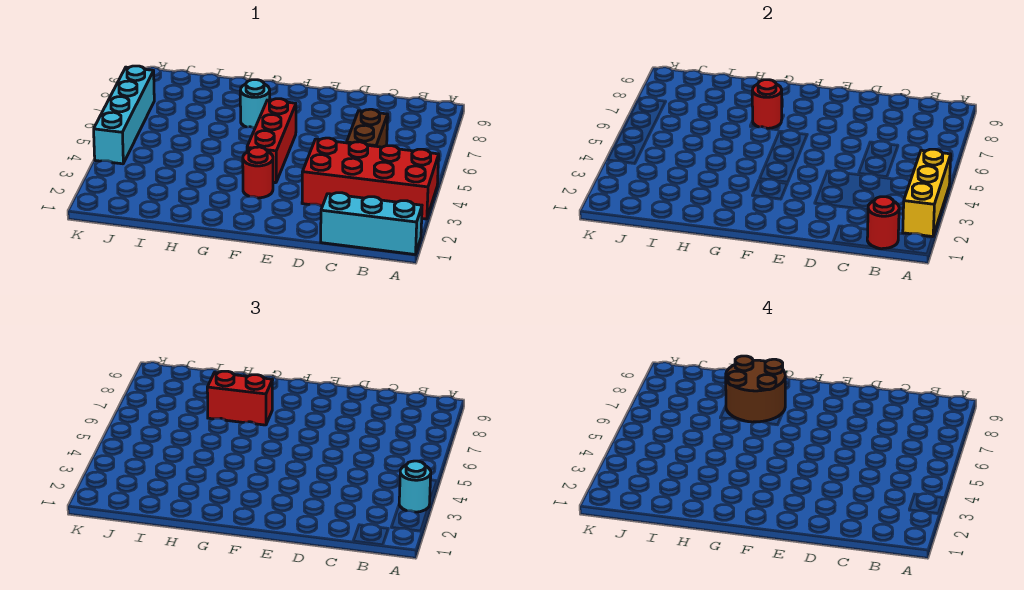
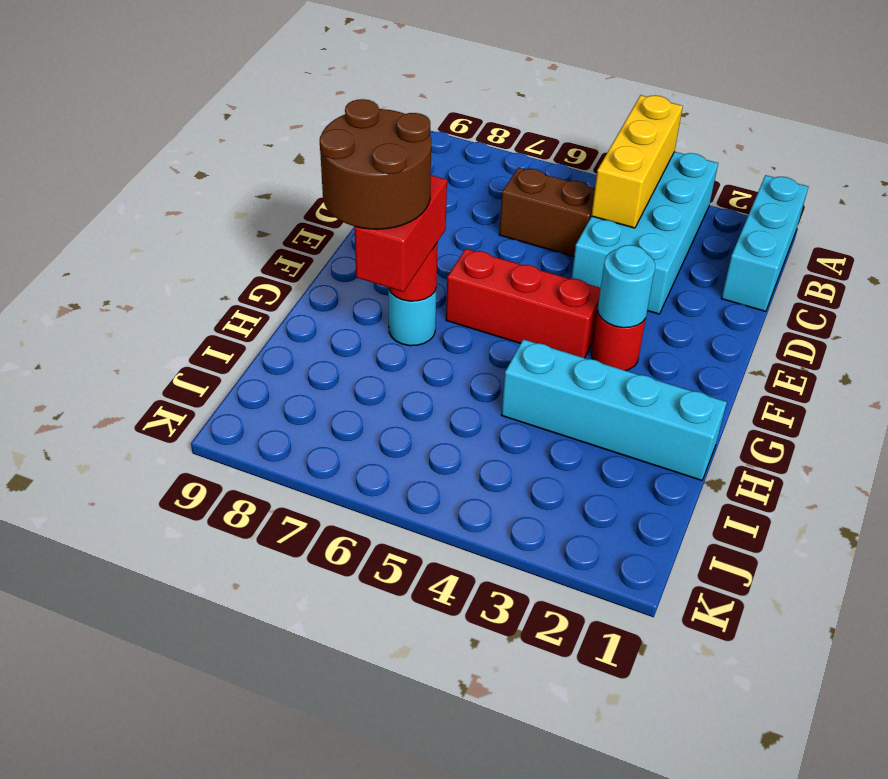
yellow brick A2:A4 level 2 -> yellow brick A4:C4 level 2
red brick A3:D4 level 1 -> cyan brick A3:D4 level 1
cyan round brick A3 level 3 -> cyan round brick F3 level 2
red round brick B1 level 2 -> none
cyan brick K4:K7 level 1 -> cyan brick H1:H4 level 1

